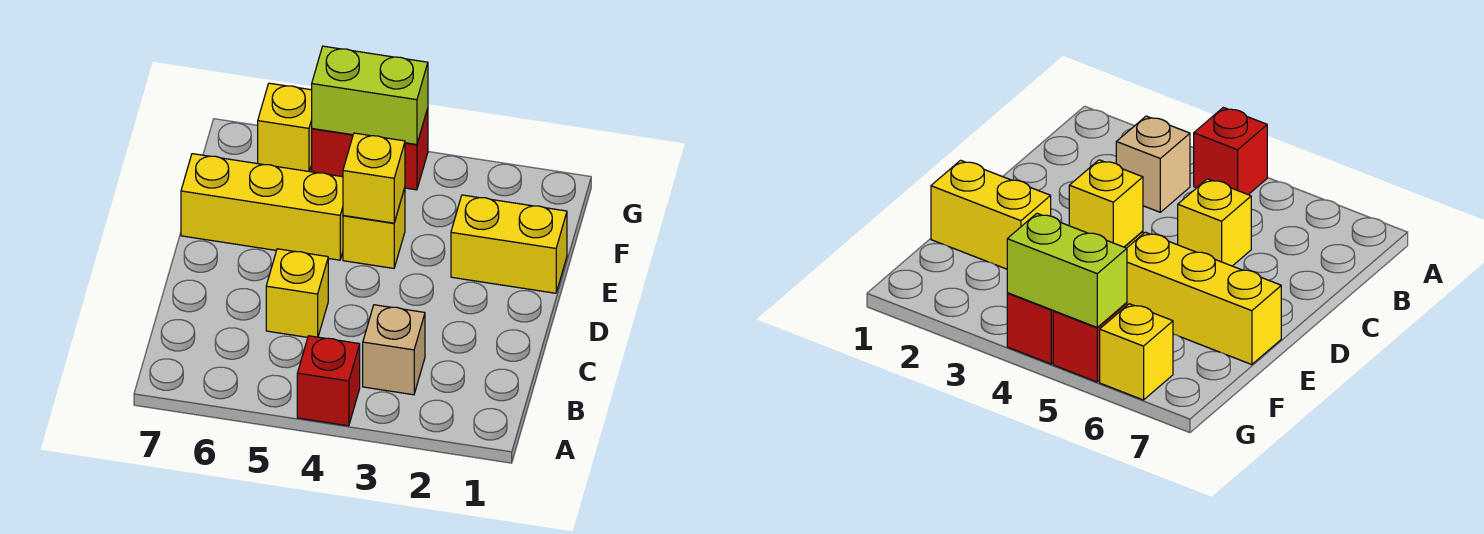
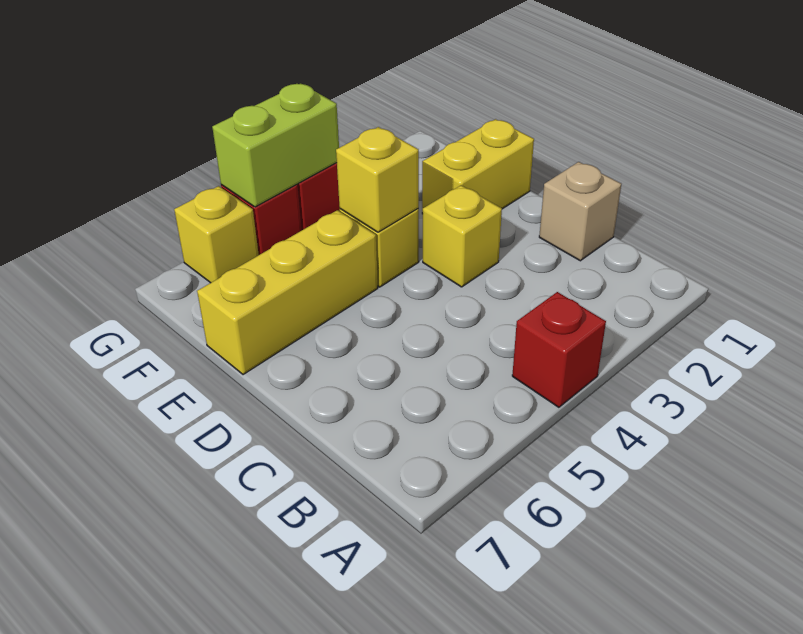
tan brick B3 level 1 -> tan brick C1 level 1
yellow brick C5 level 1 -> yellow brick D3 level 1

